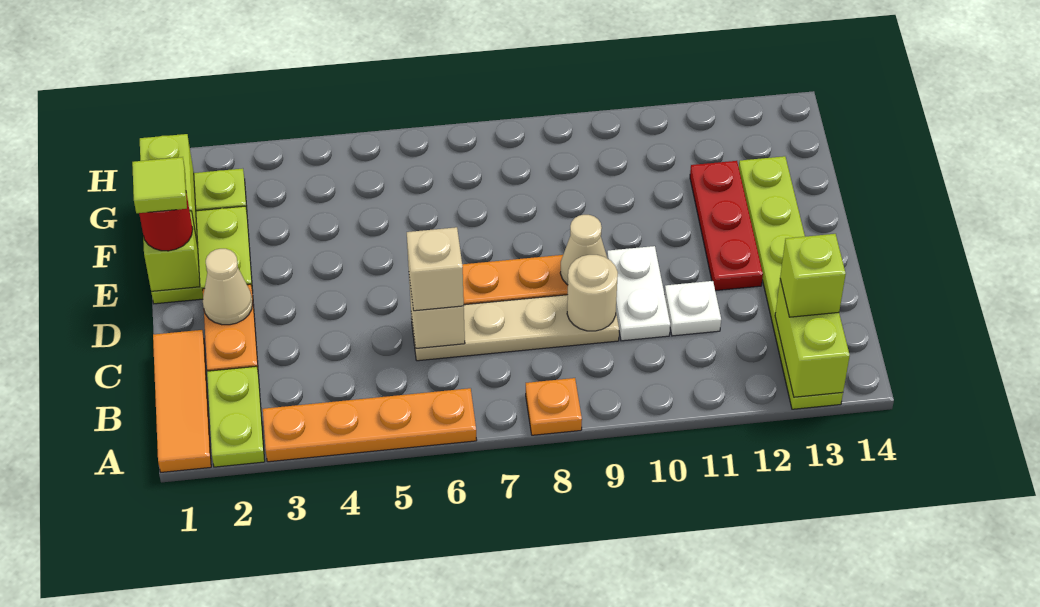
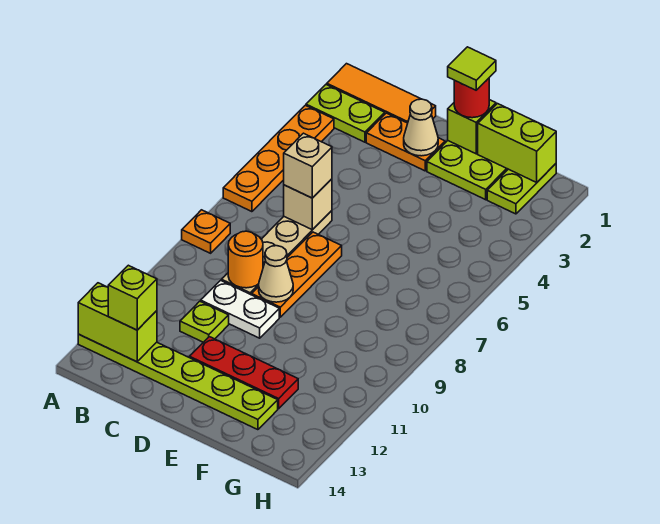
tan round brick C9 level 2 -> orange round brick C9 level 2
white plate C11 level 1 -> lime plate C11 level 1

